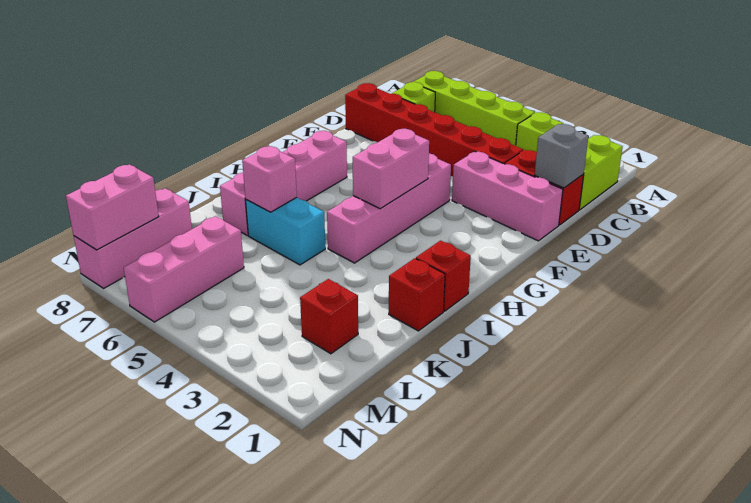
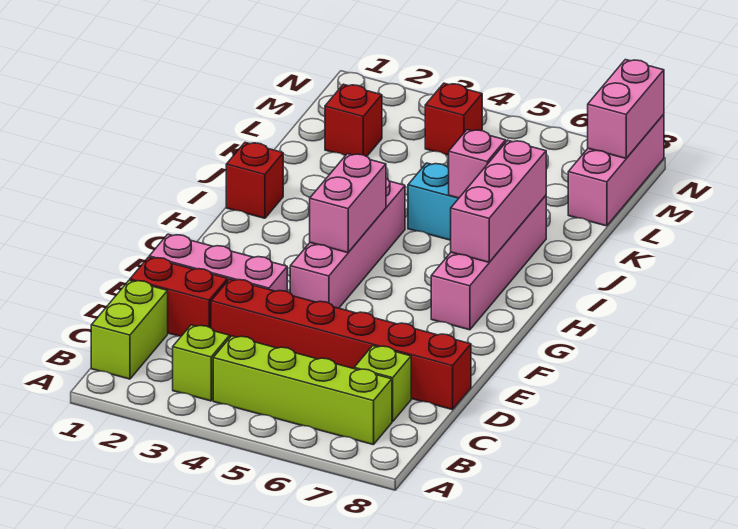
grey brick D1 level 2 -> none
red brick J1 level 1 -> red brick M4 level 1
pink brick L6:N6 level 1 -> pink brick H7:J7 level 2

